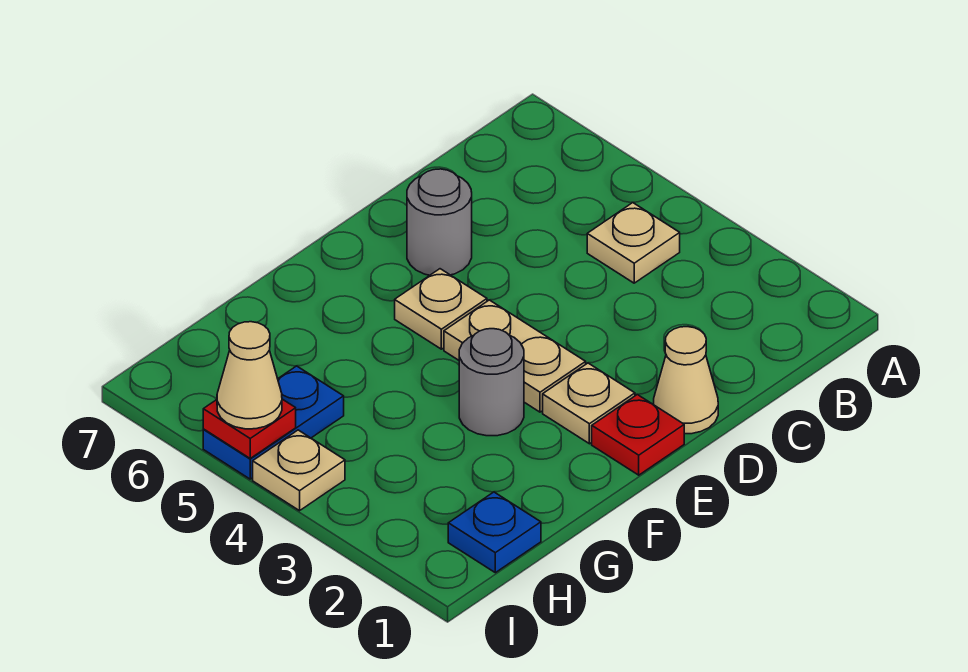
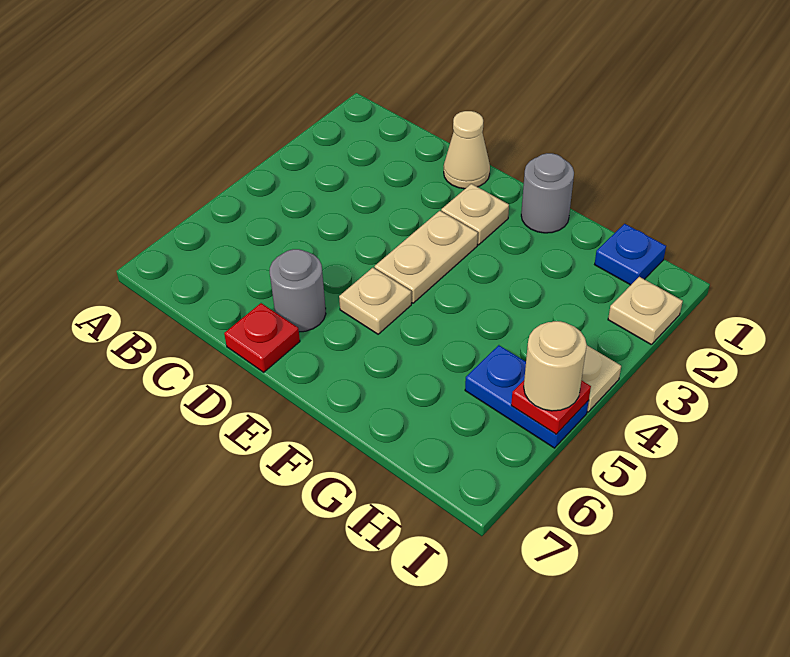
tan plate B4 level 1 -> tan plate I2 level 1
red plate E1 level 1 -> red plate D7 level 1
grey round brick F3 level 1 -> grey round brick F1 level 1
tan cone I5 level 3 -> tan round brick I5 level 3

